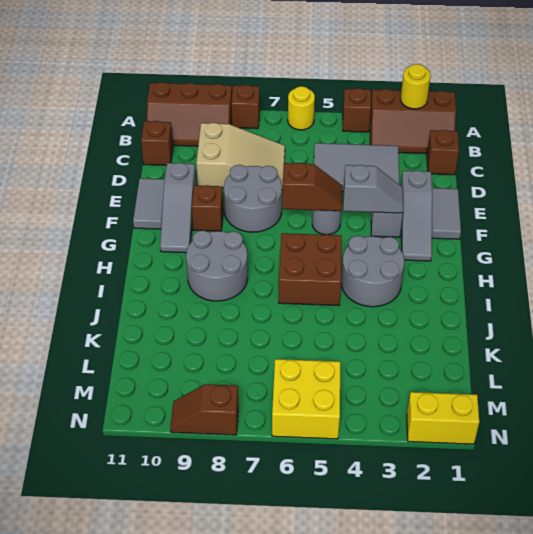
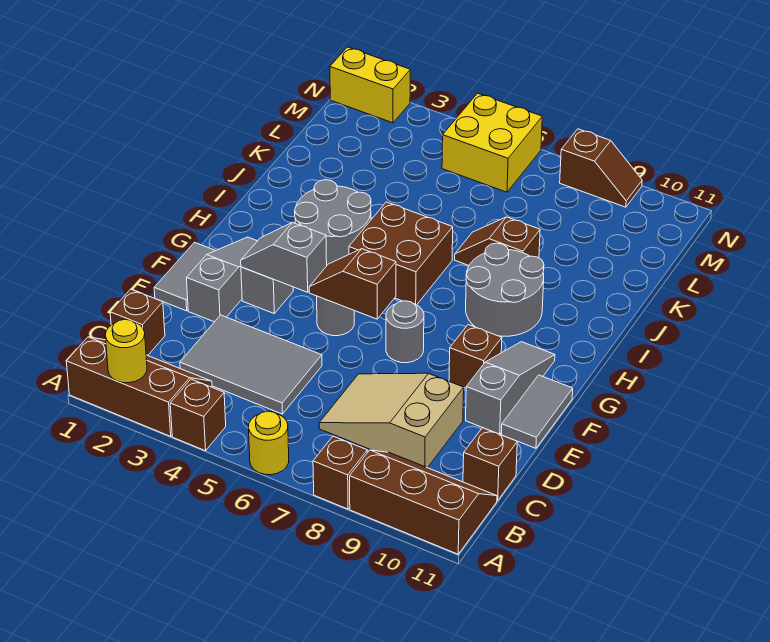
grey round brick E7:F8 level 1 -> grey round brick F7 level 1
none -> brown slope J7:J8 level 1 top 8

